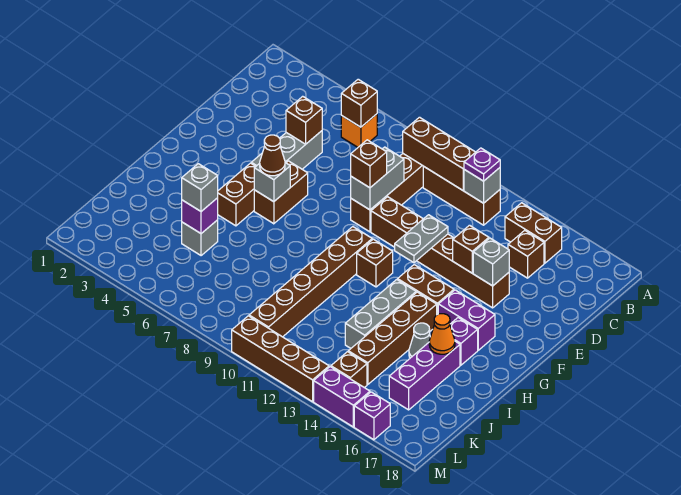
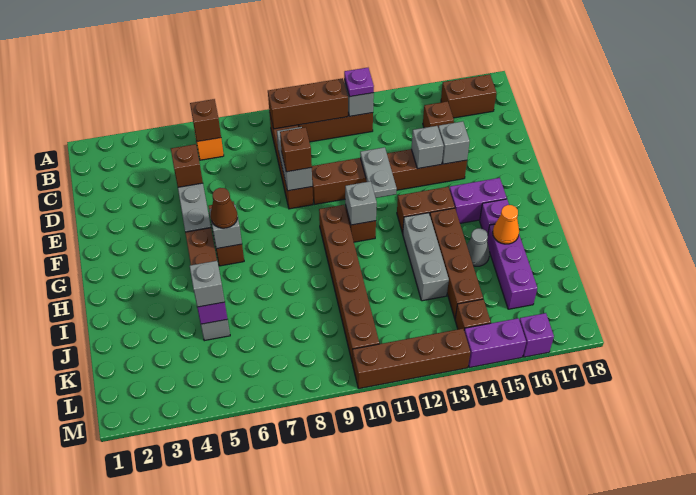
brown brick B14:B15 level 1 -> brown brick B16:B17 level 1
brown brick E14 level 2 -> grey brick E14 level 2
none -> grey brick G11 level 2

